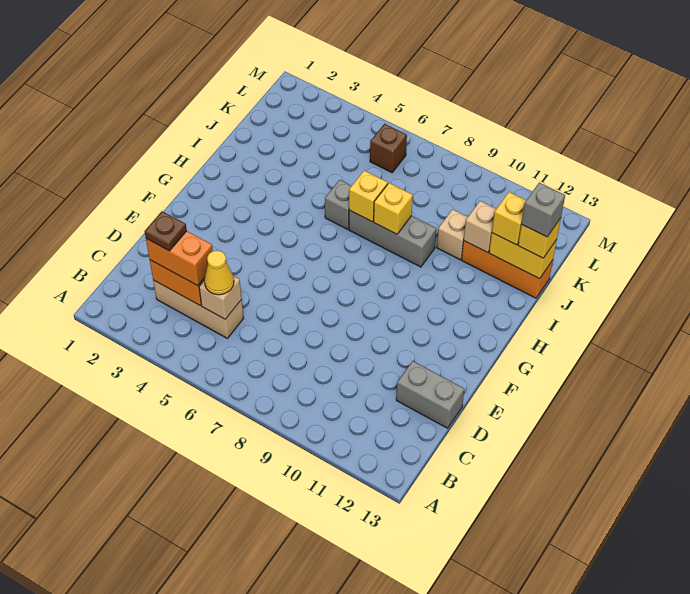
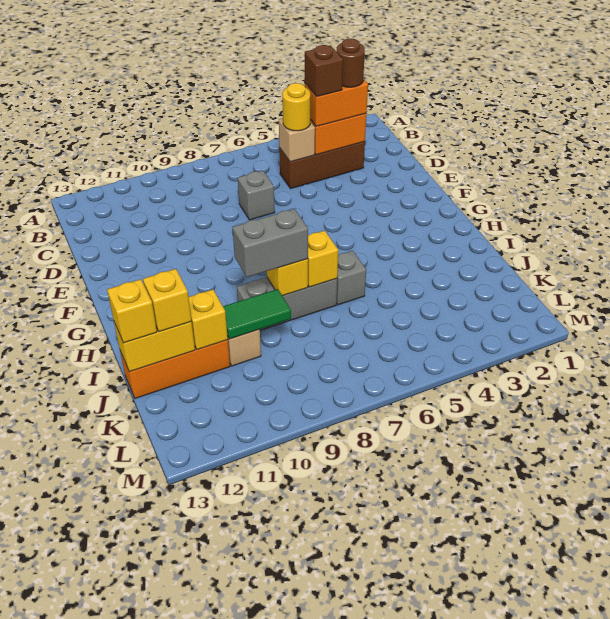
tan brick C3:C5 level 1 -> brown brick C3:C5 level 1
brown plate C3 level 4 -> brown round brick C3 level 4
yellow cone C5 level 3 -> yellow round brick C5 level 3
grey brick D12:D13 level 1 -> grey brick I8:I9 level 3
none -> green tile J9:J10 level 2
tan brick J11 level 2 -> yellow brick J11 level 2
grey brick J13 level 4 -> grey brick D7 level 1
brown brick L6 level 1 -> brown brick C4 level 4

